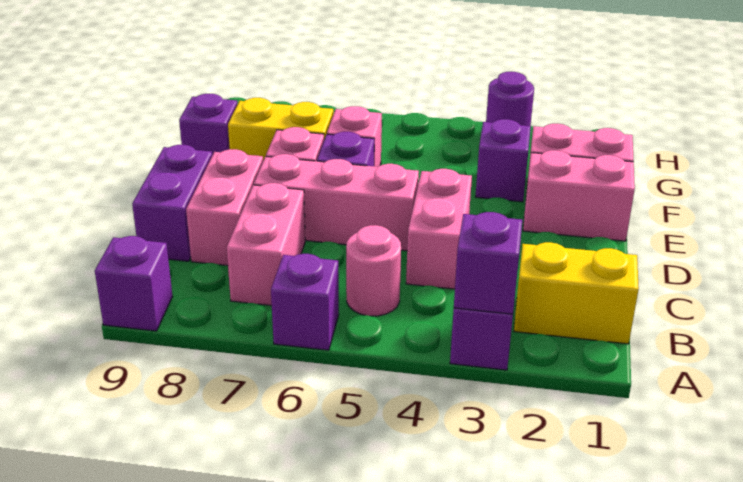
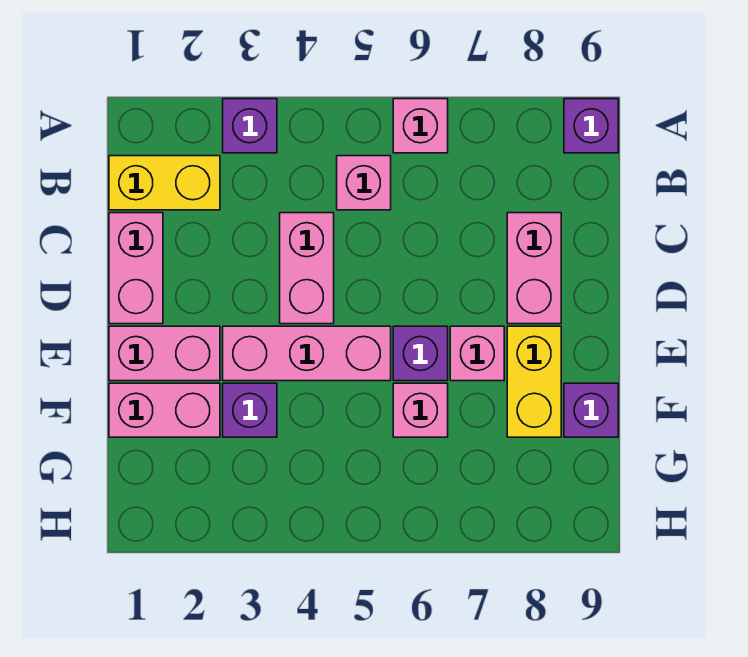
purple brick A3 level 2 -> none
purple brick A6 level 1 -> pink brick A6 level 1
pink round brick B5 level 1 -> pink brick B5 level 1
pink brick B7:C7 level 1 -> pink brick C1:D1 level 1
purple brick C9:D9 level 1 -> none
pink brick D5:D7 level 1 -> pink brick E3:E5 level 1
yellow brick F7:F8 level 1 -> yellow brick E8:F8 level 1
purple round brick H3 level 1 -> none

